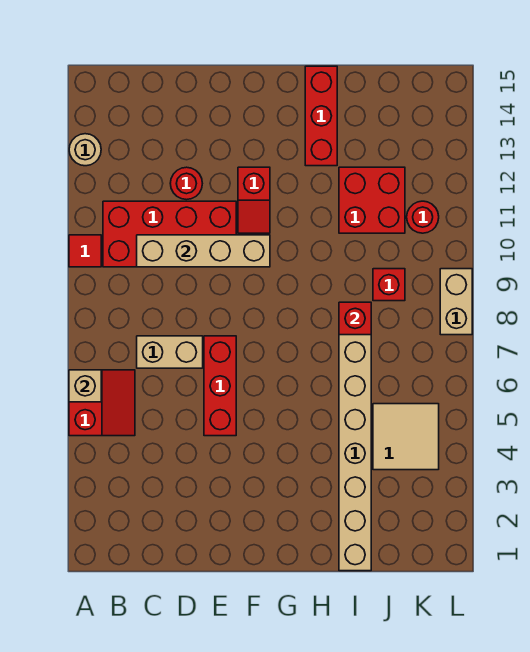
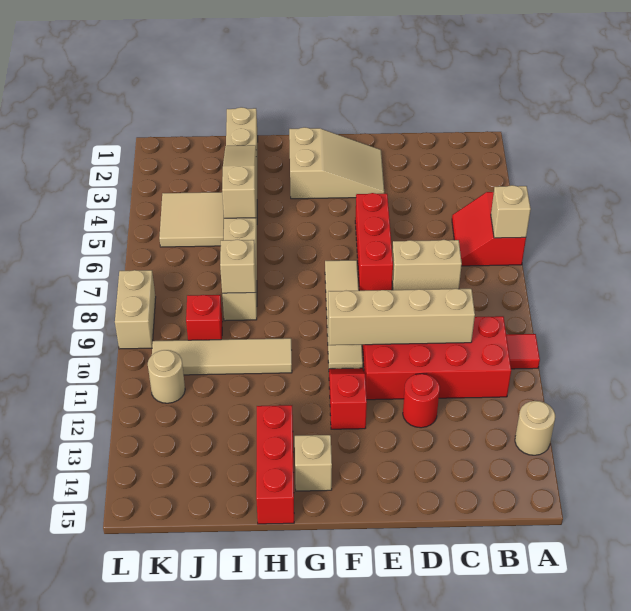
none -> tan slope E2:G3 level 1 top G
none -> tan tile F7:F10 level 1
none -> tan brick G14 level 1
none -> tan tile H10:K10 level 1
none -> tan slope I3:I5 level 2 top 5
red brick I8 level 2 -> tan brick I8 level 2
red brick I11:J12 level 1 -> none
red round brick K11 level 1 -> tan round brick K11 level 1

